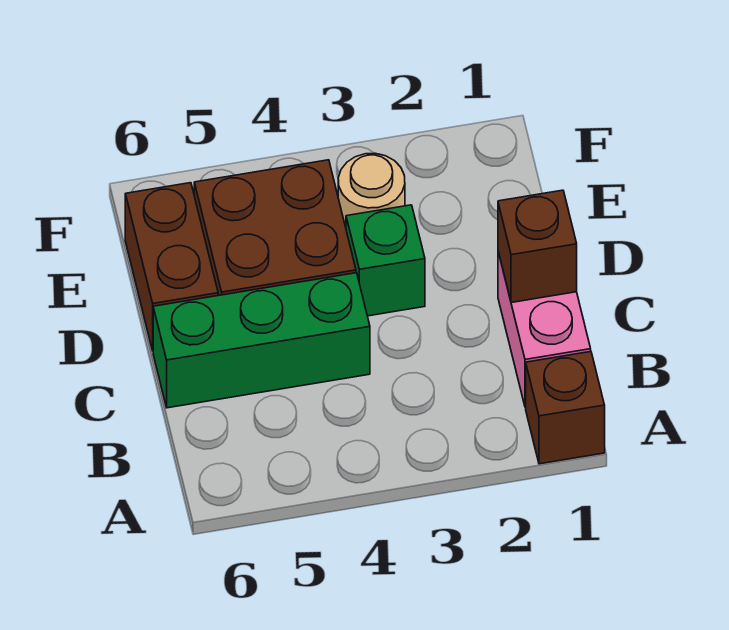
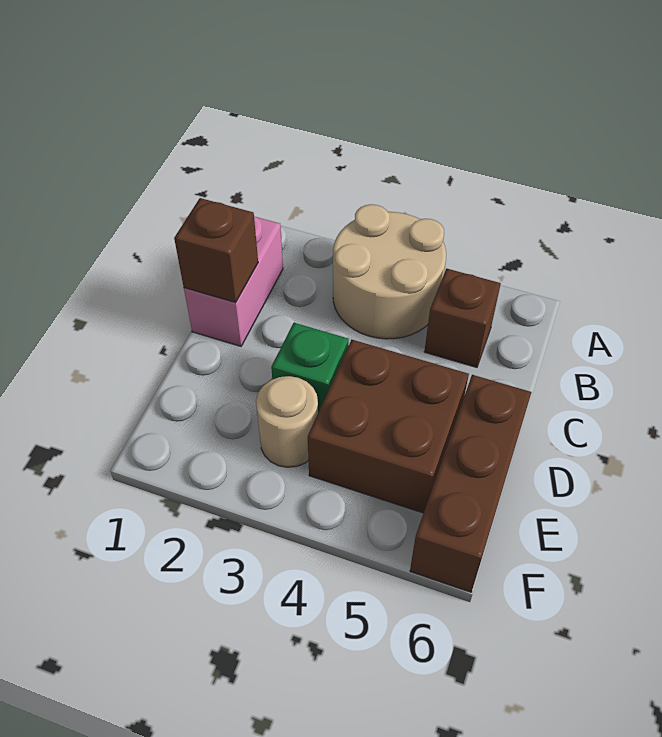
brown brick A1 level 1 -> brown brick B5 level 1
none -> tan round brick A3:B4 level 1
green brick C4:C6 level 1 -> none
brown brick D6:E6 level 1 -> brown brick D6:F6 level 1

